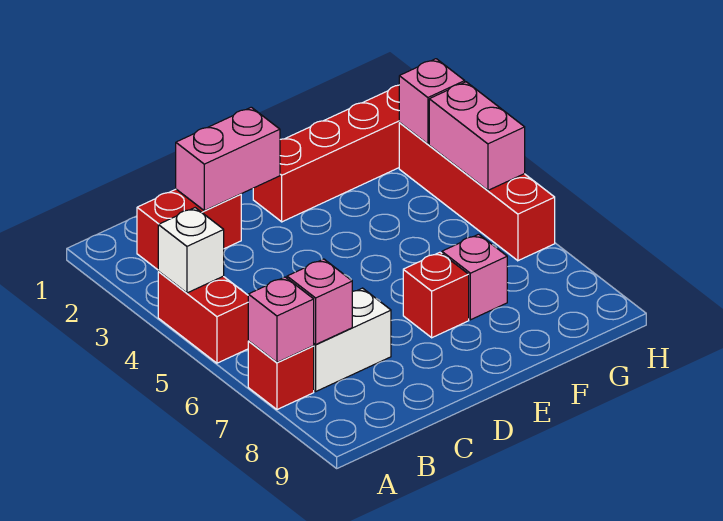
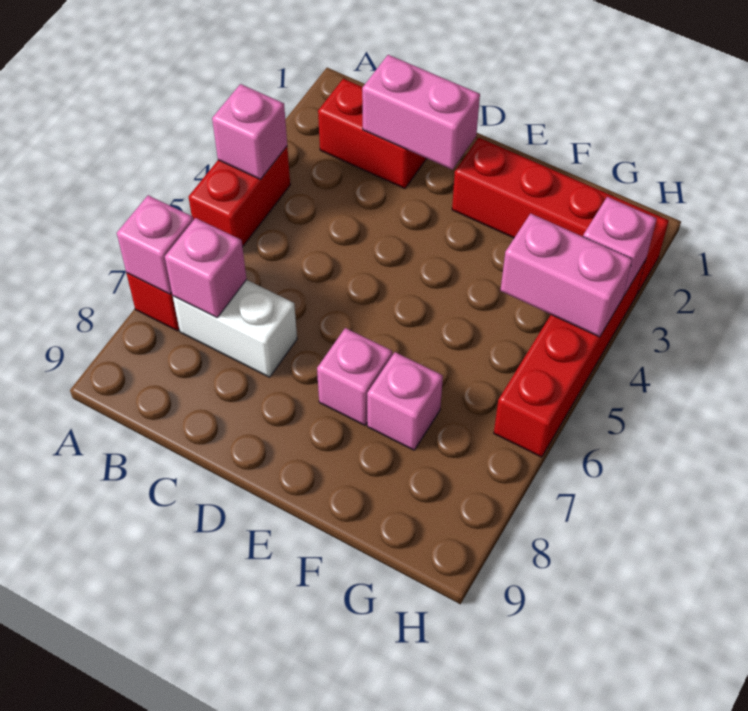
white brick A4 level 2 -> pink brick A4 level 2
red brick E7 level 1 -> pink brick E7 level 1
pink brick H4:H5 level 2 -> pink brick G4:H4 level 2

